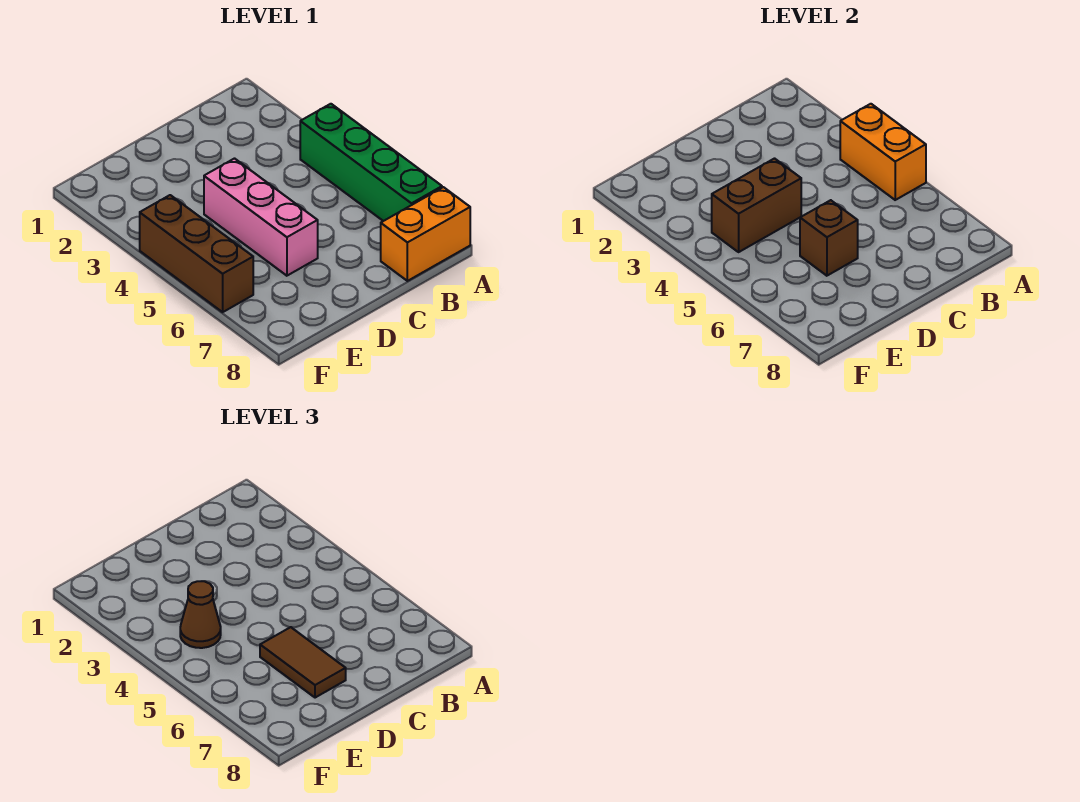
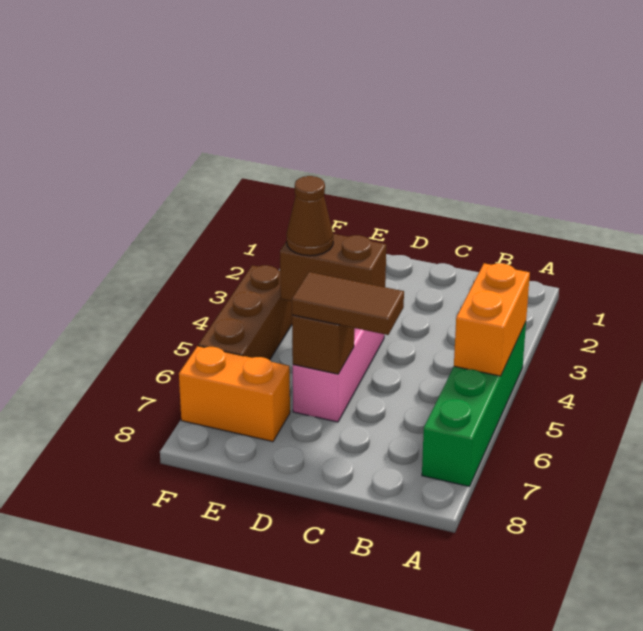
orange brick A8:B8 level 1 -> orange brick E7:F7 level 1
brown tile D6:D7 level 3 -> brown tile C6:D6 level 3

